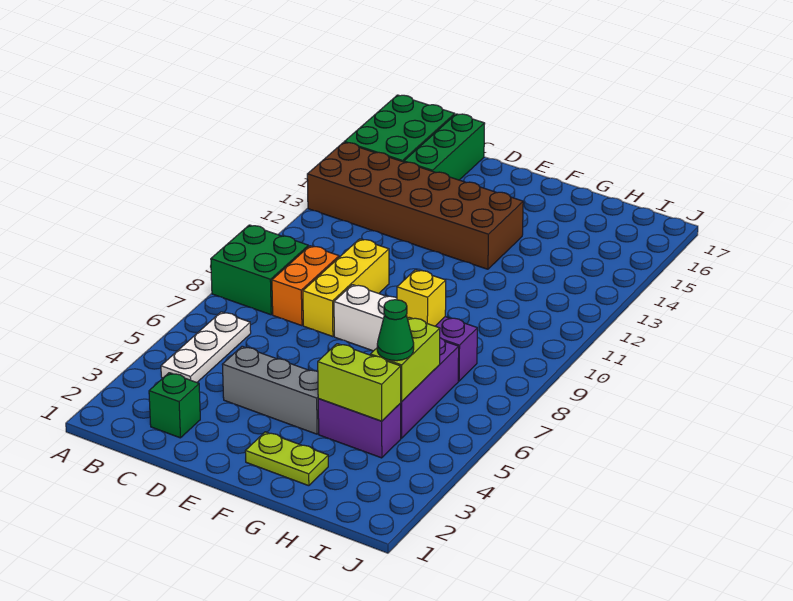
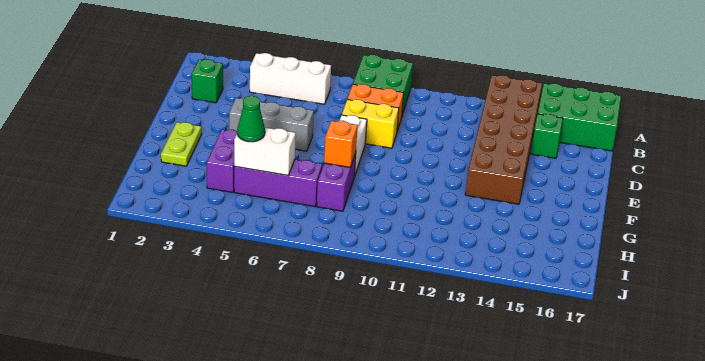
white plate B4:B6 level 1 -> white brick B4:B6 level 1
green brick C15:C17 level 1 -> green brick C15 level 1
grey brick D4:F4 level 1 -> grey brick E4:E6 level 1
yellow brick D8:D10 level 1 -> yellow brick D8:D9 level 1
lime brick G4:H4 level 2 -> none
yellow brick G8 level 2 -> orange brick G8 level 2
lime brick H5:H6 level 2 -> white brick H5:H6 level 2

